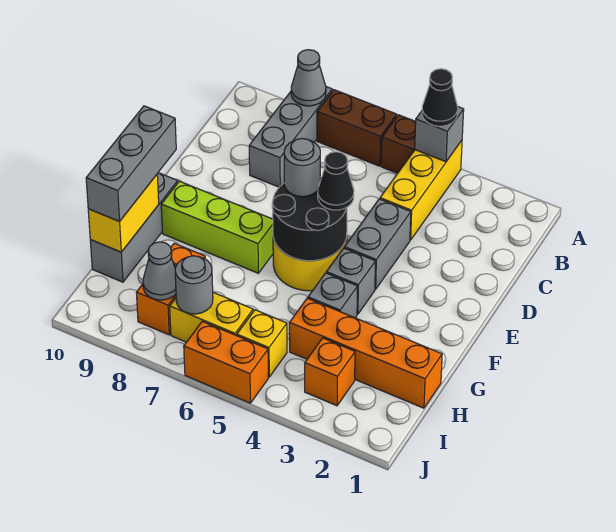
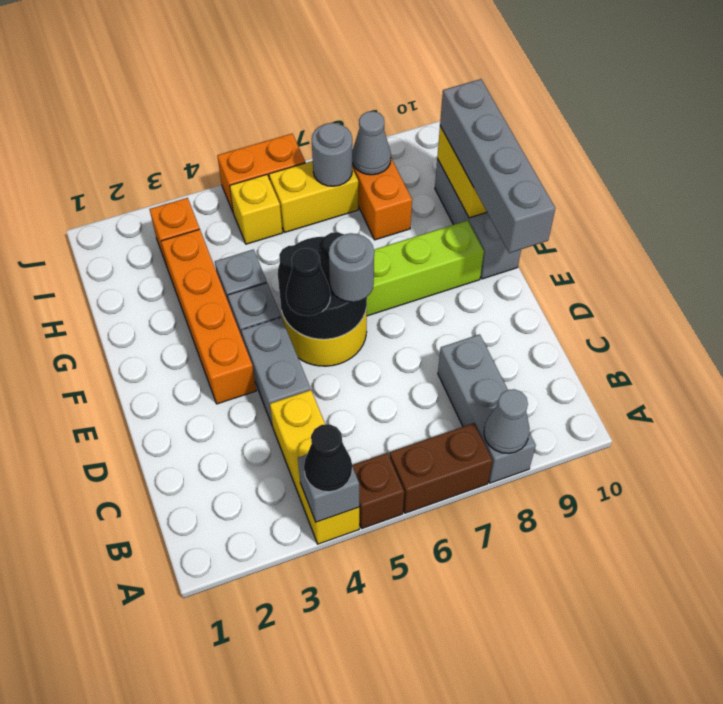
grey brick F10:H10 level 3 -> grey brick E10:H10 level 3
orange brick H1:H4 level 1 -> orange brick E3:H3 level 1

